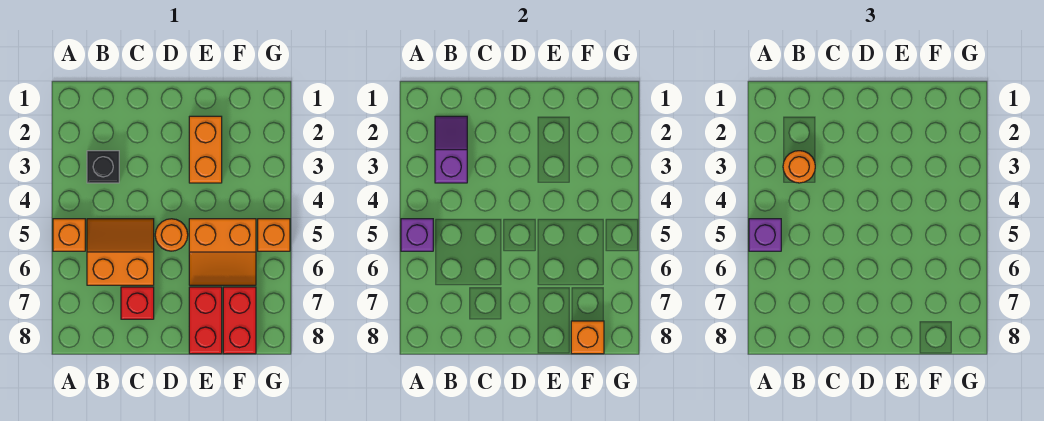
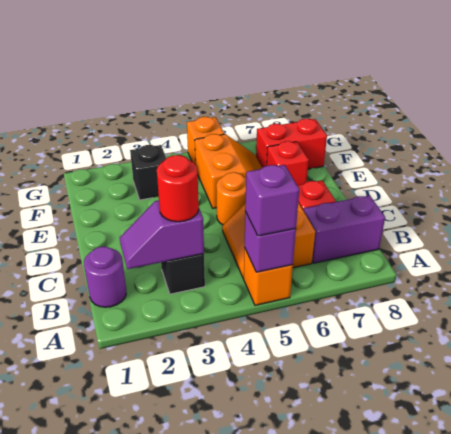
none -> purple round brick B1 level 1
orange round brick B3 level 3 -> red round brick B3 level 3
none -> purple brick B7:B8 level 1
orange brick E2:E3 level 1 -> none
red brick E7:E8 level 1 -> red brick E7 level 1
none -> black brick F3 level 1
orange brick F8 level 2 -> none

